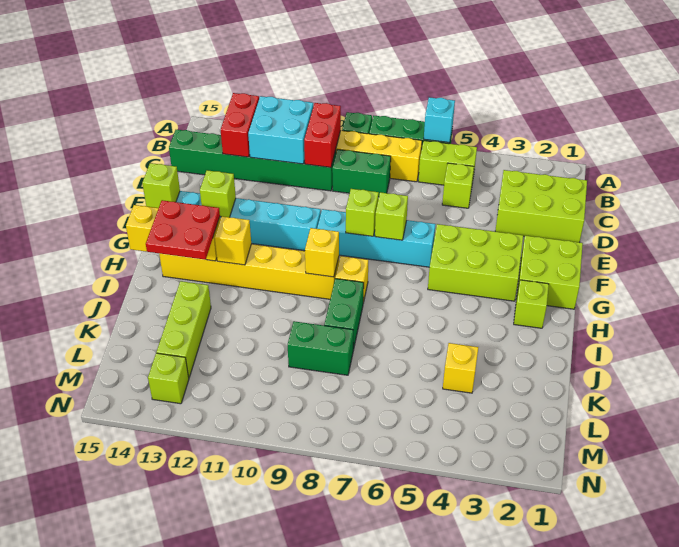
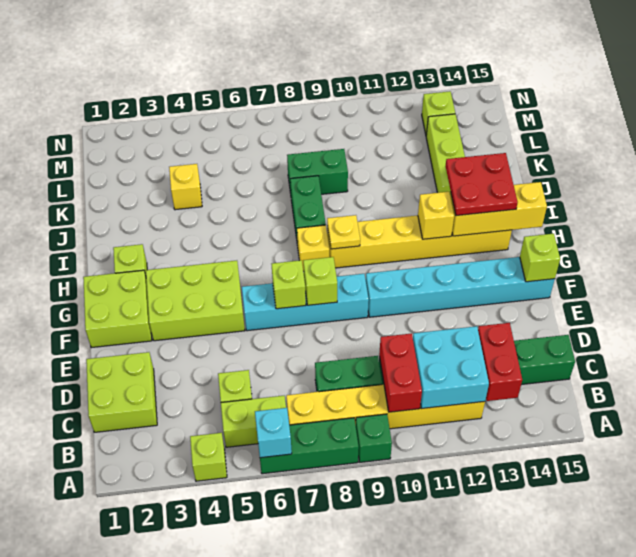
lime brick C1:D3 level 1 -> lime brick C1:D2 level 1
lime brick F13 level 2 -> lime brick A4 level 1
yellow brick H9 level 2 -> yellow plate H9 level 2

